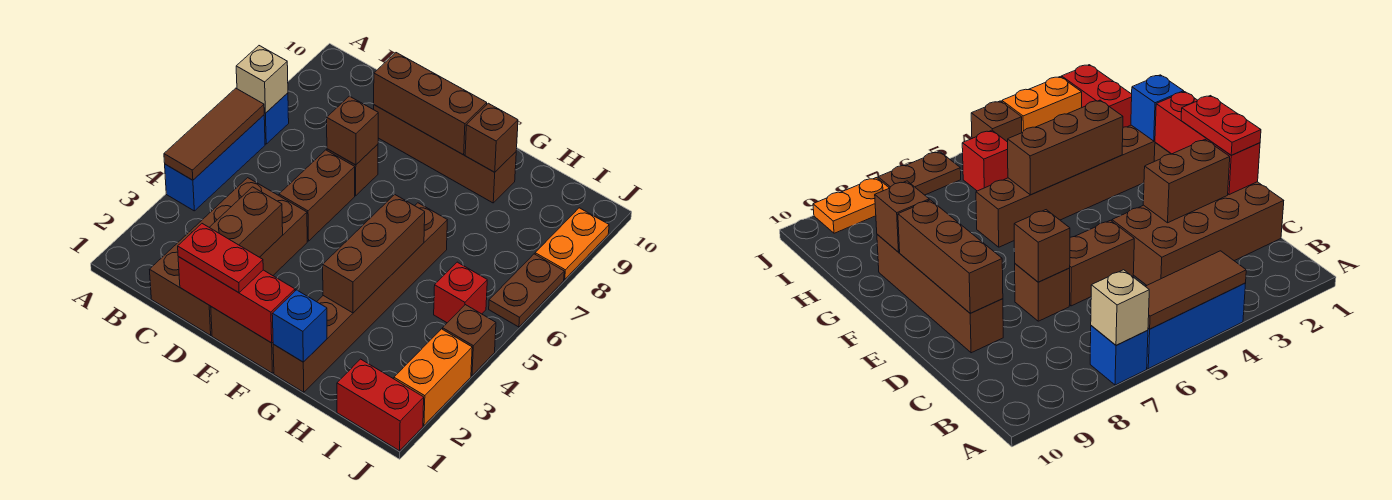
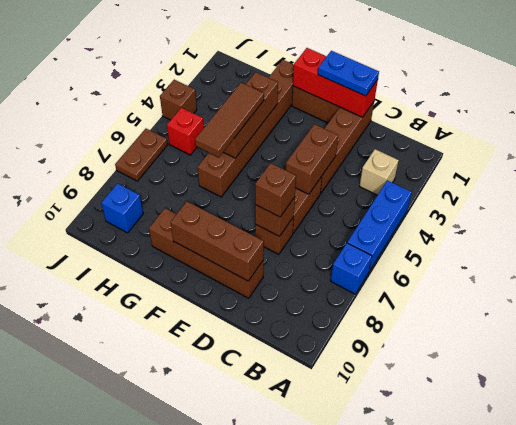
brown tile A4:A6 level 2 -> brown tile G4:G6 level 3
tan brick A7 level 2 -> tan brick B3 level 1
brown brick C1:D4 level 1 -> brown brick D1:D4 level 1
red plate D1:E1 level 3 -> blue plate D1:E1 level 3
brown brick D2:D3 level 2 -> brown brick D4:D5 level 2
blue brick G1 level 2 -> blue brick I9 level 1
brown brick G9 level 2 -> brown brick D7 level 3
red brick I1:J1 level 1 -> none
orange brick J2:J3 level 1 -> none
orange plate J8:J9 level 1 -> none

